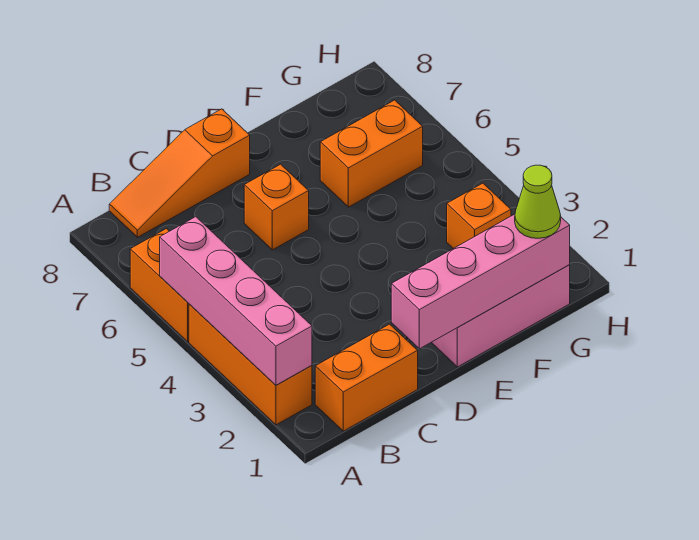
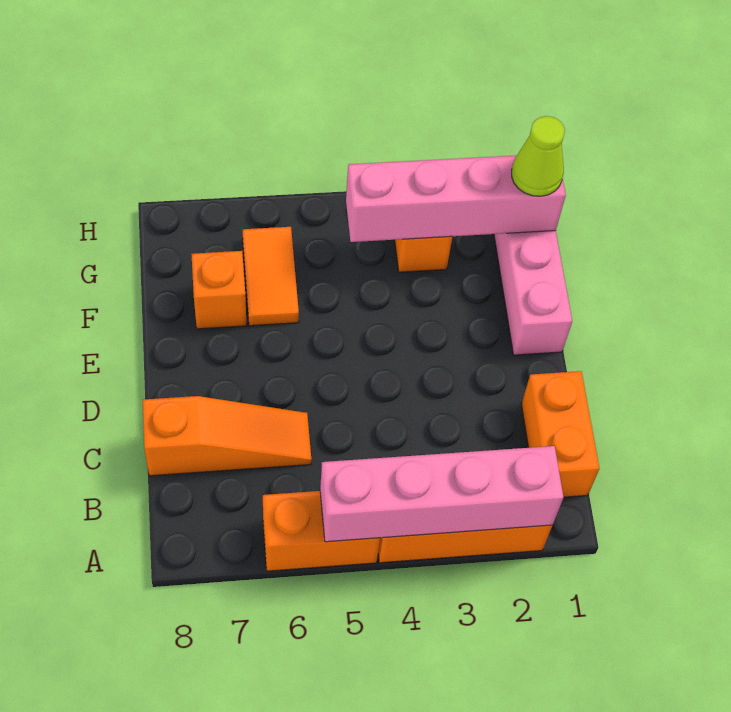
orange slope B8:D8 level 1 top D -> orange slope C6:C8 level 1 top 8
pink brick D1:G1 level 2 -> pink brick G1:G4 level 2
orange brick D6 level 1 -> orange brick F7 level 1
orange brick F6:G6 level 1 -> orange tile F6:G6 level 1

